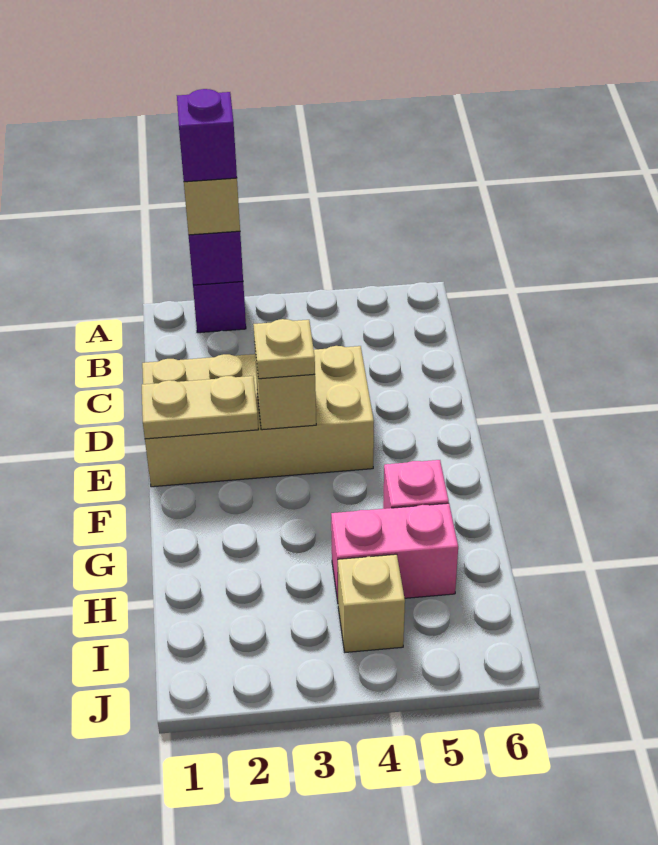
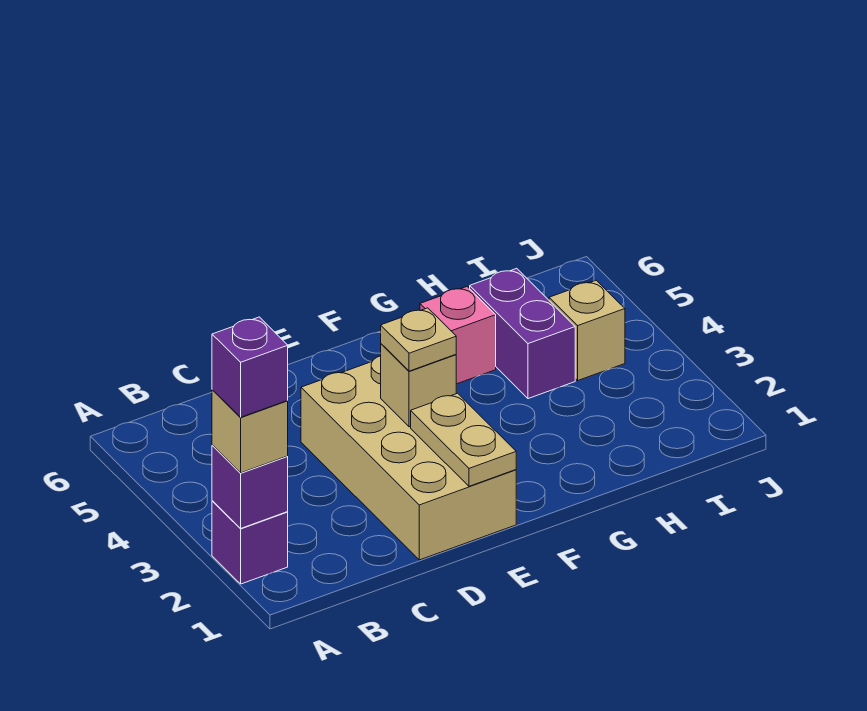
pink brick H4:H5 level 1 -> purple brick H4:H5 level 1

